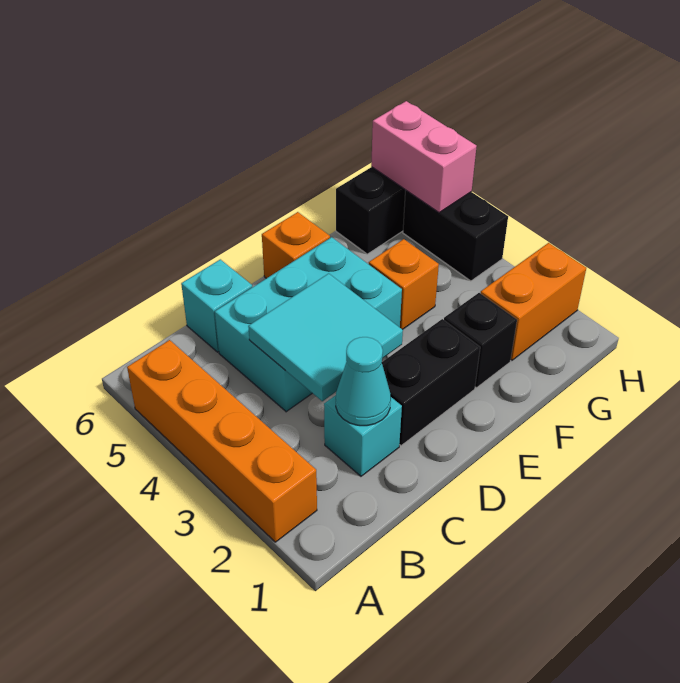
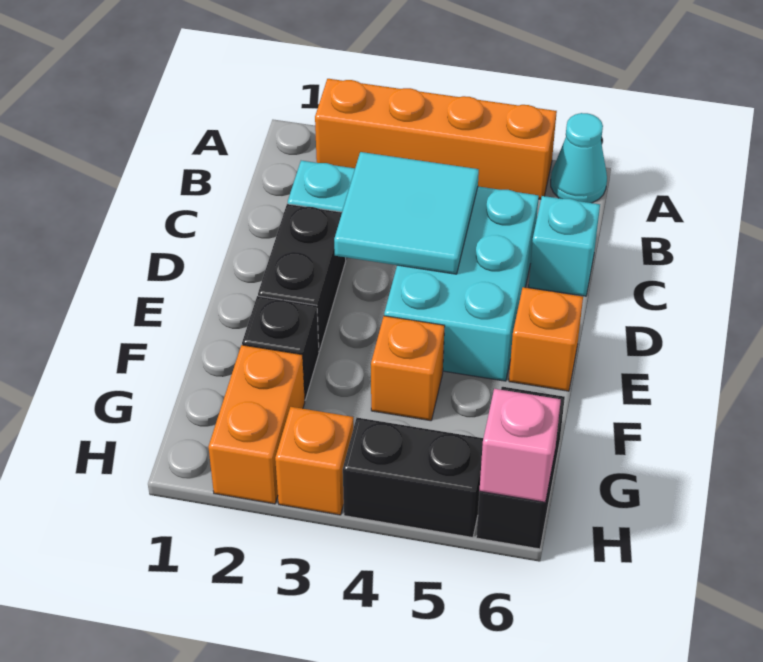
cyan cone C2 level 2 -> cyan cone A6 level 1
none -> orange brick H3 level 1
pink brick H5:H6 level 2 -> pink brick H6 level 2

